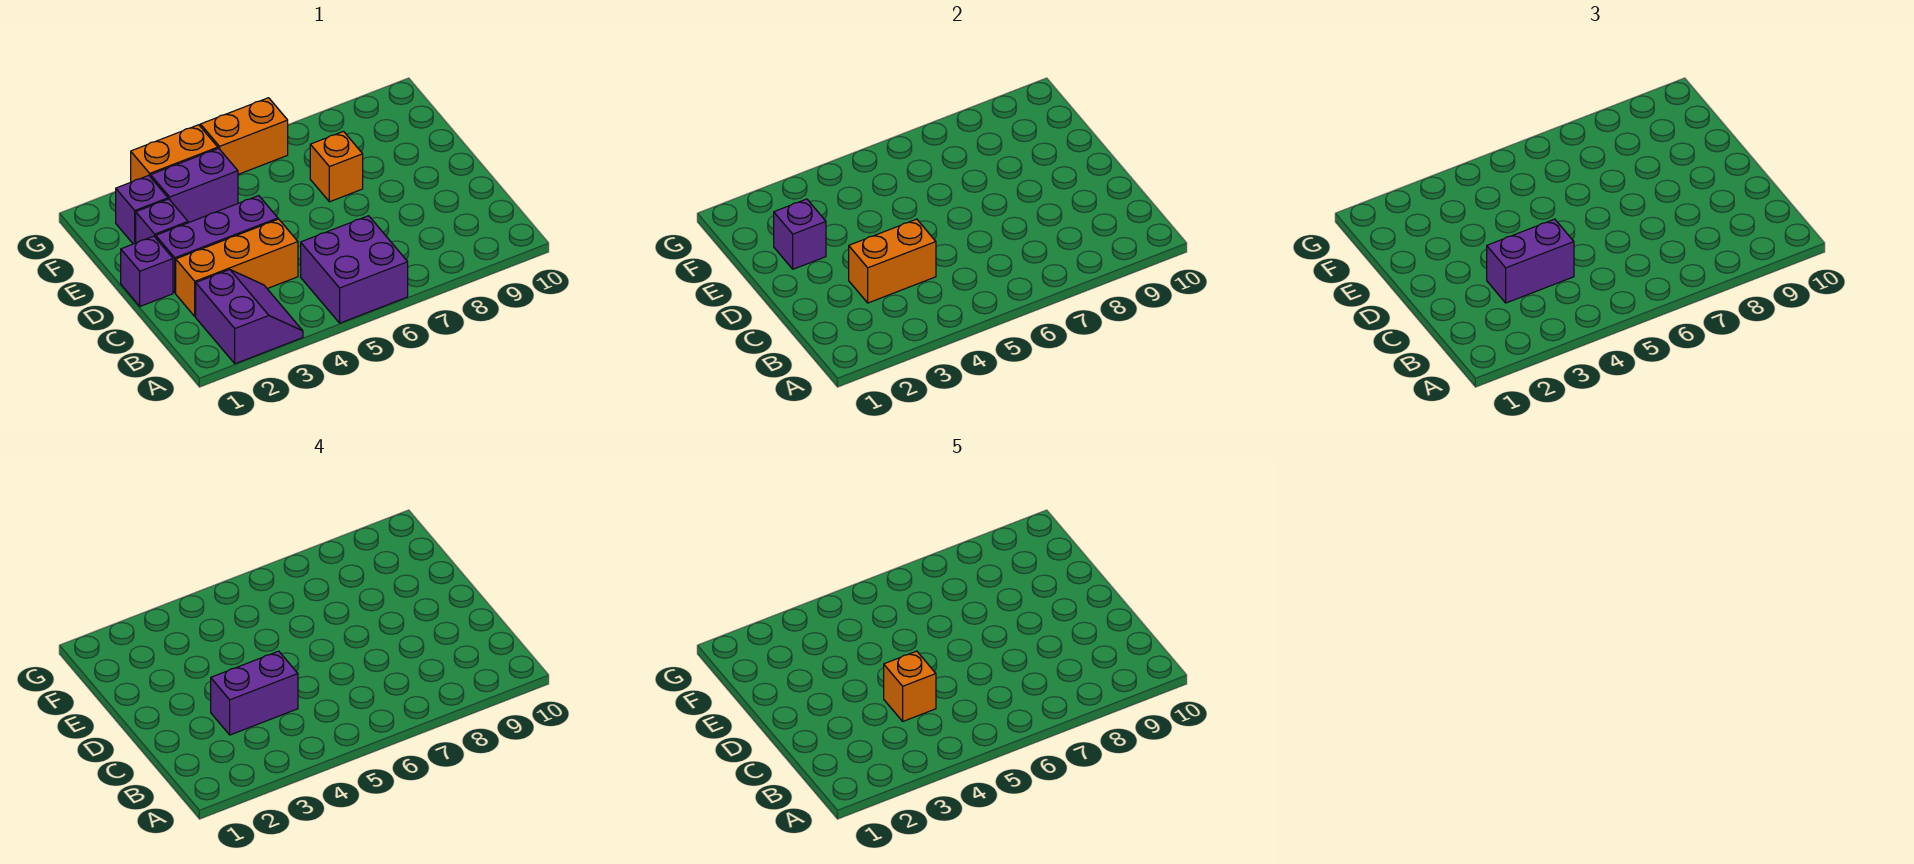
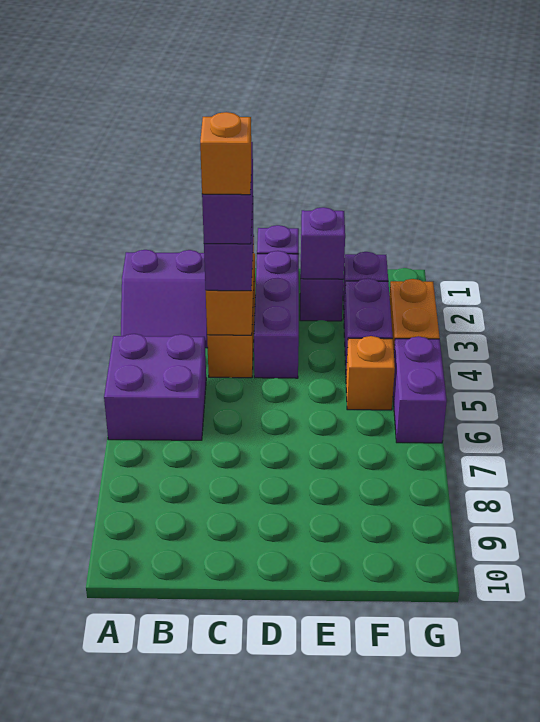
orange brick E7 level 1 -> orange brick F5 level 1
orange brick G5:G6 level 1 -> purple brick G5:G6 level 1

